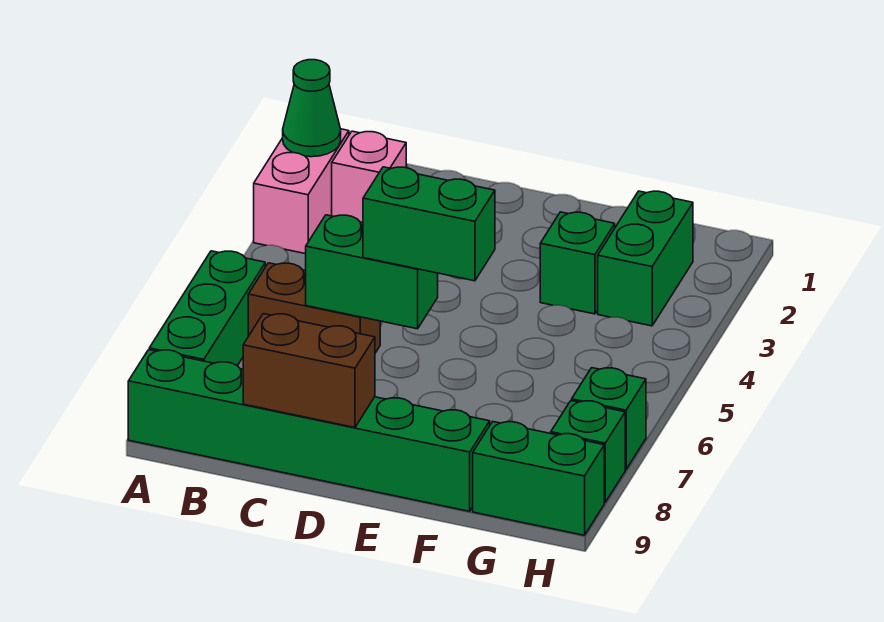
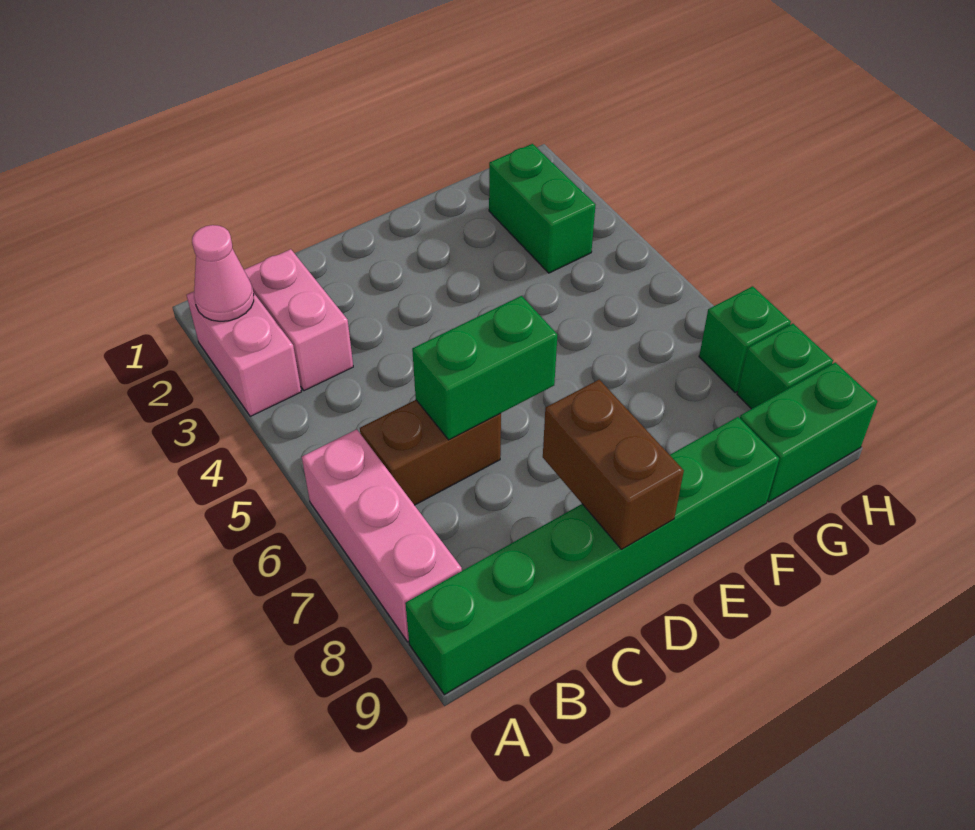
green cone A2 level 2 -> pink cone A2 level 2
green brick A6:A8 level 1 -> pink brick A6:A8 level 1
pink brick B2 level 1 -> pink brick B2:B3 level 1
brown brick C9:D9 level 2 -> brown brick D8:D9 level 2
green brick D6:E6 level 3 -> none
green brick F3 level 1 -> none

